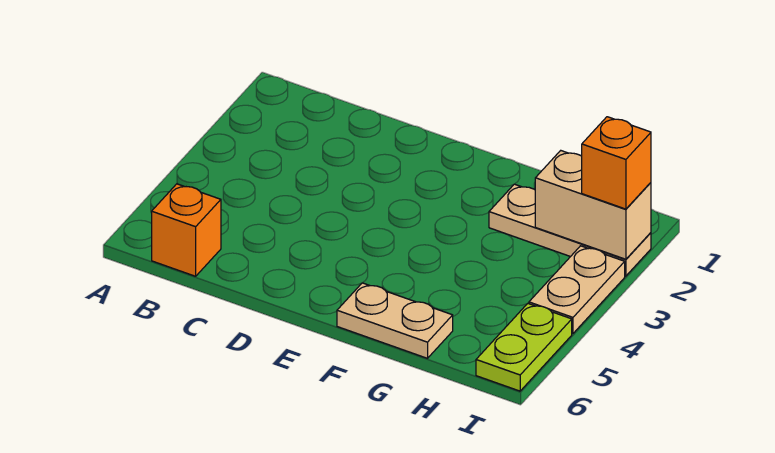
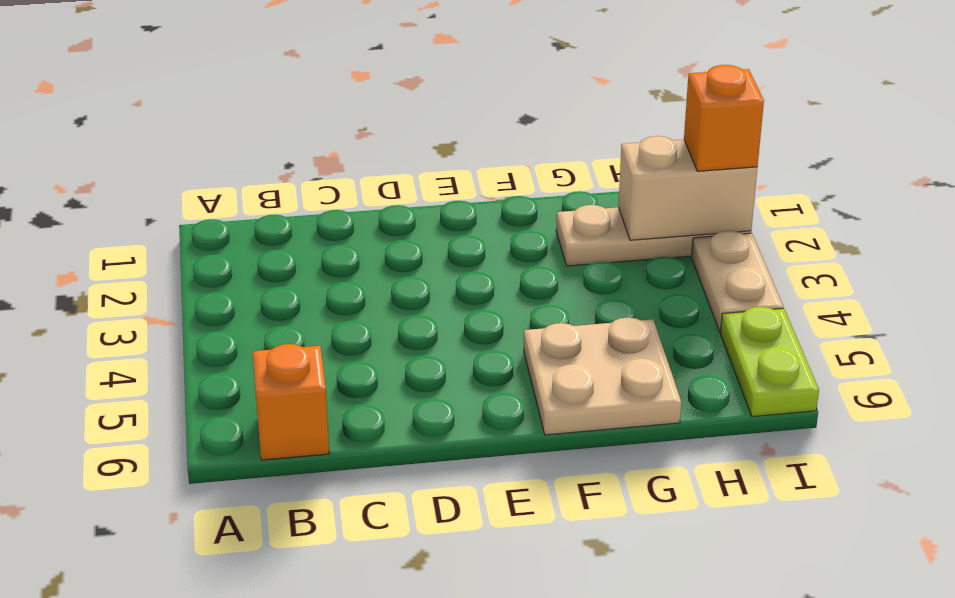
tan plate F6:G6 level 1 -> tan plate F5:G6 level 1

